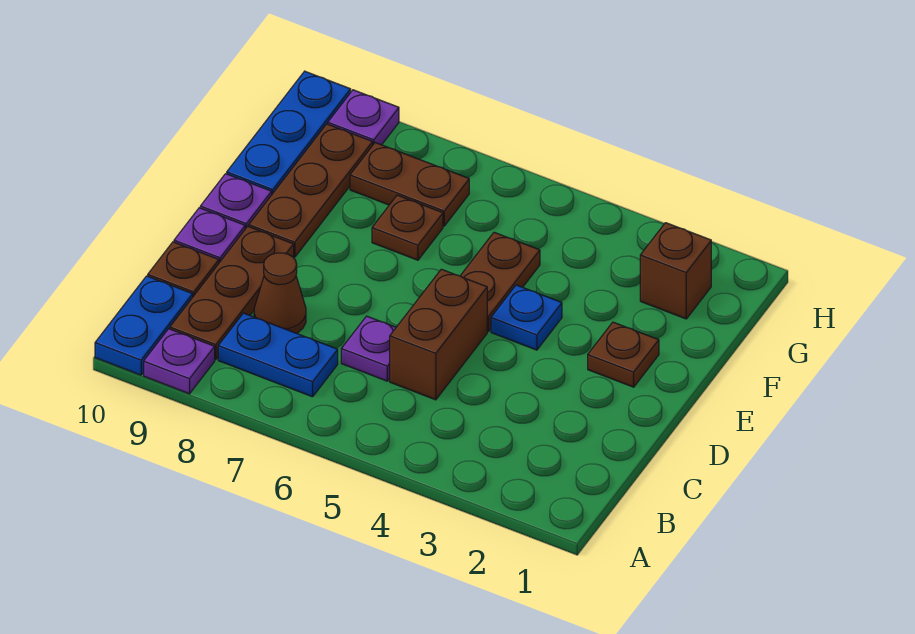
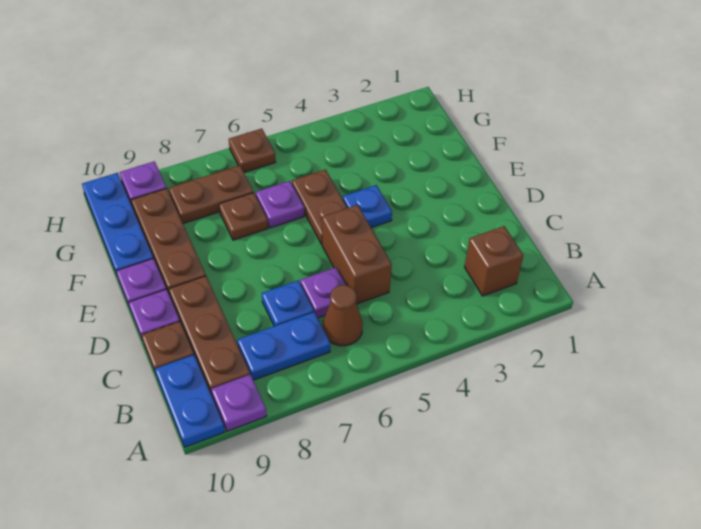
none -> blue plate C7 level 1
brown cone C8 level 1 -> brown cone B6 level 1
brown plate E2 level 1 -> brown plate H6 level 1
none -> purple plate F6 level 1
brown brick G2 level 1 -> brown brick B2 level 1

